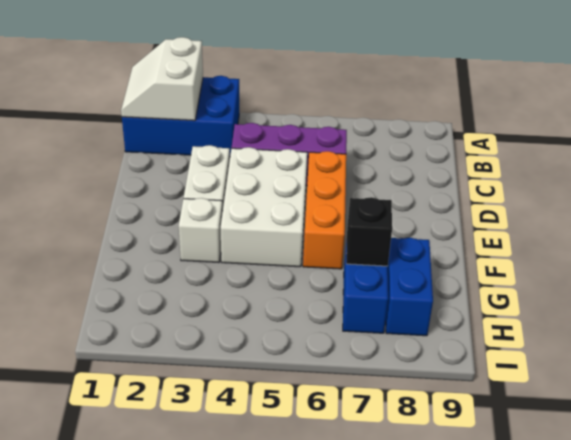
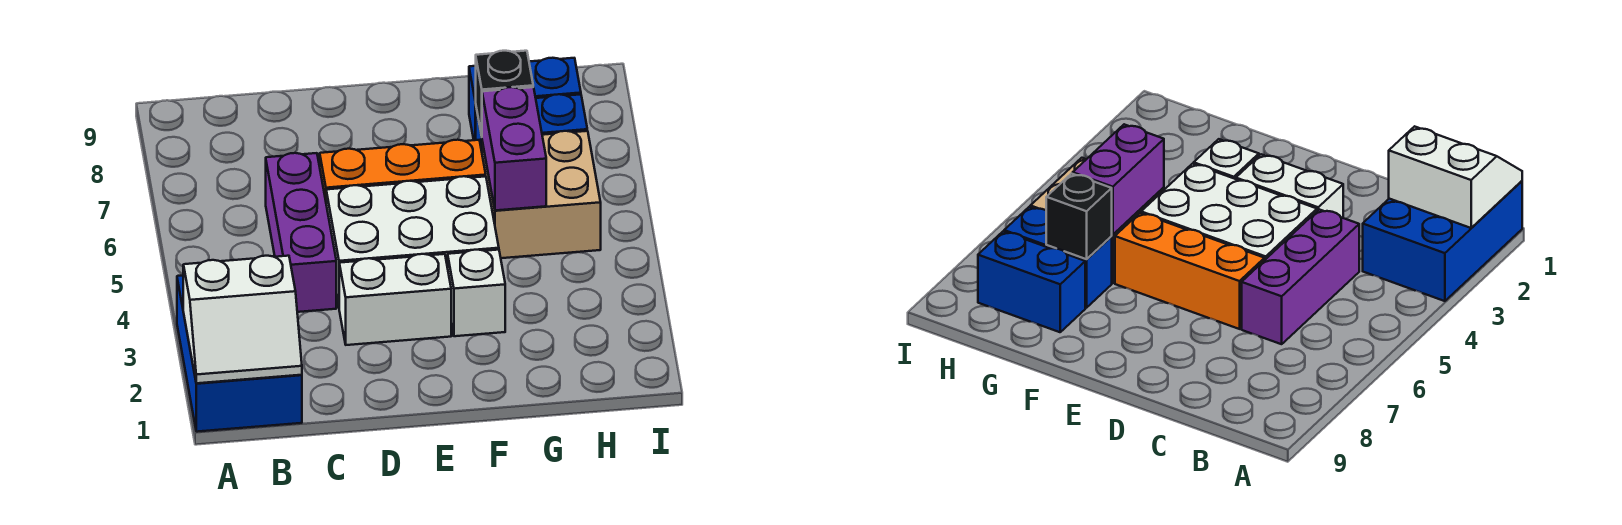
none -> tan brick G5:H6 level 1
none -> purple brick G5:G6 level 2

